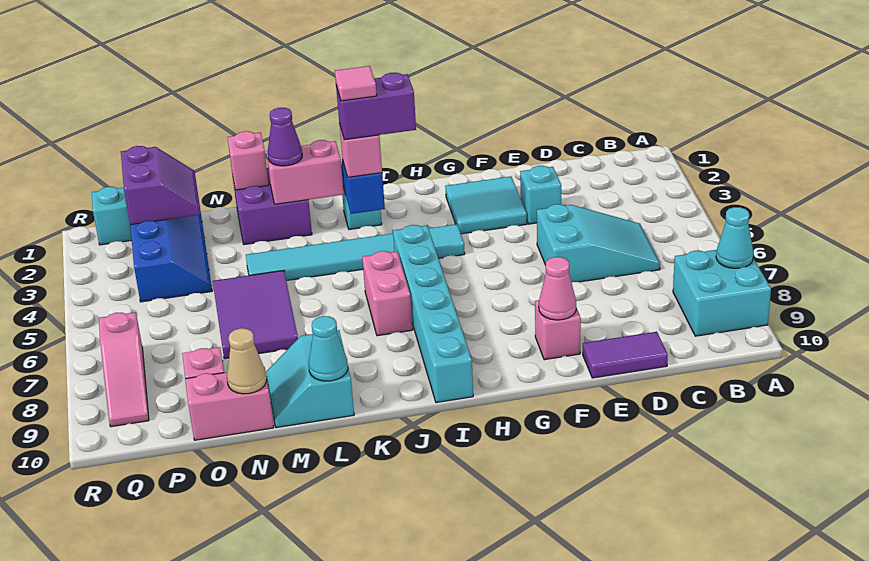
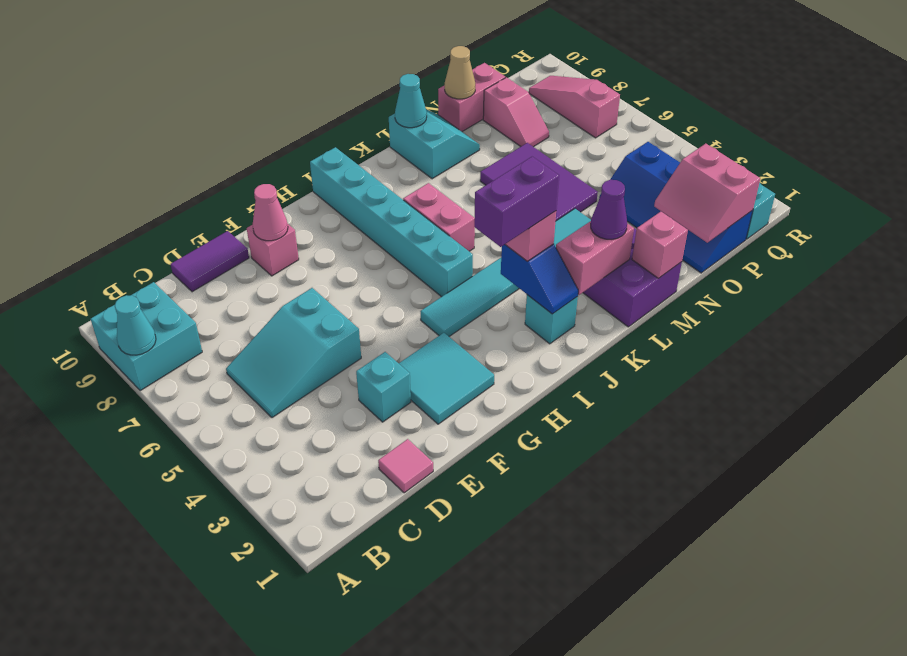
pink tile J3 level 5 -> pink tile D1 level 1
purple slope O1:P2 level 2 top P -> pink slope O1:P2 level 2 top P

